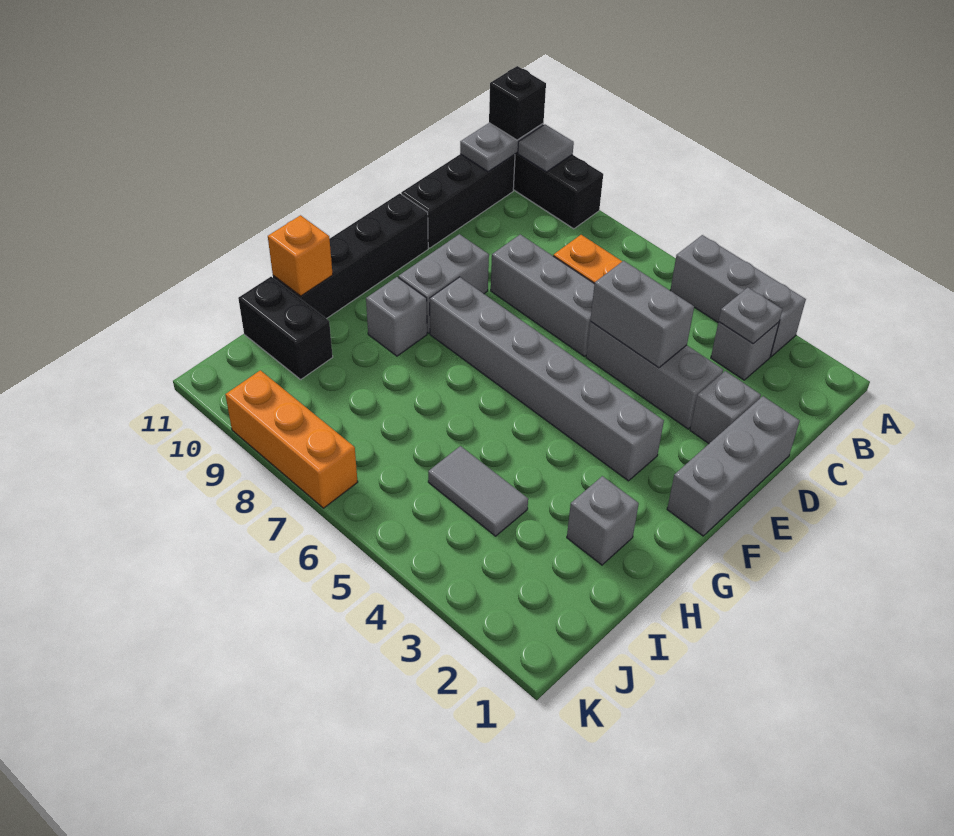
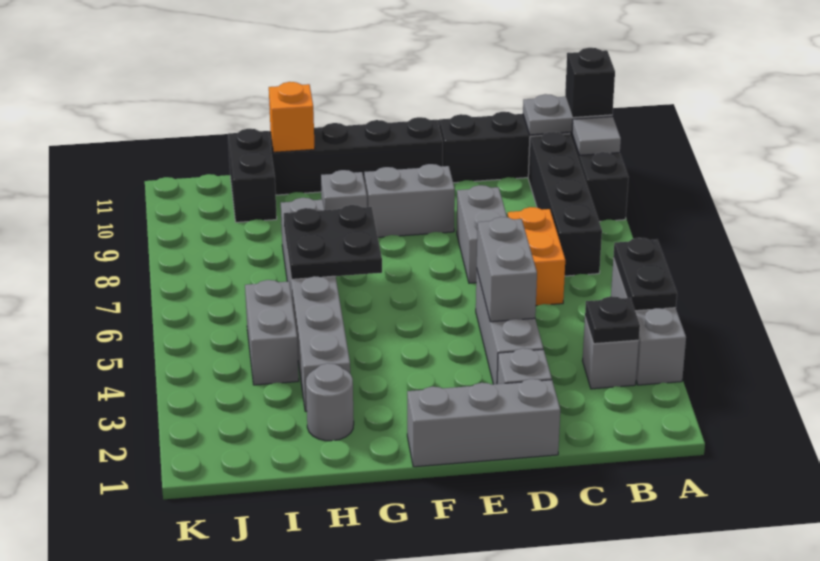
none -> black plate A4:A5 level 2
grey plate B3 level 2 -> black plate B3 level 2
none -> black brick B7:B10 level 1
grey brick D6:D8 level 1 -> grey brick D7:D8 level 1
grey brick F3:F8 level 1 -> grey brick H3:H8 level 1
none -> black plate G6:H7 level 2
grey brick H2 level 1 -> grey round brick H2 level 1
grey tile I4:I5 level 1 -> grey brick I4:I5 level 1
orange brick K7:K9 level 1 -> none

